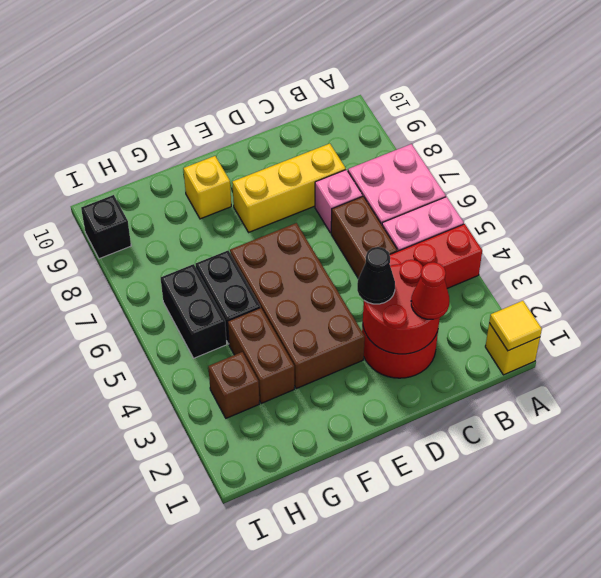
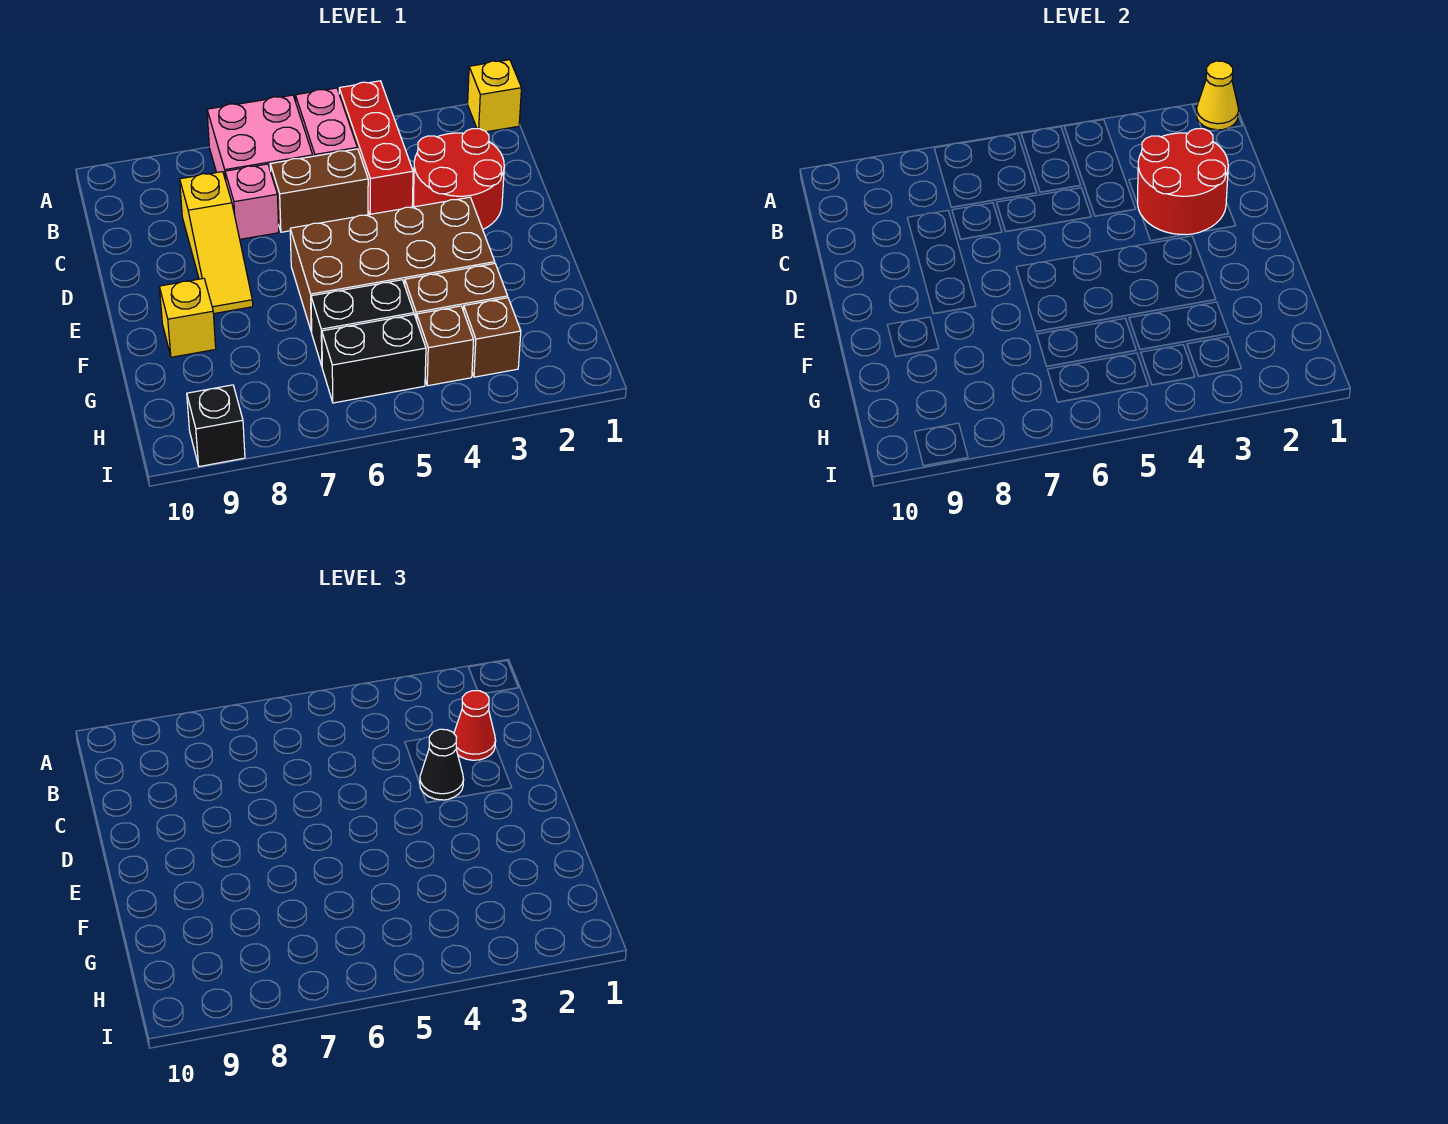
yellow tile A1 level 2 -> yellow cone A1 level 2
yellow brick C8:E8 level 1 -> yellow slope C8:E8 level 1 top C
none -> brown brick H4 level 1

